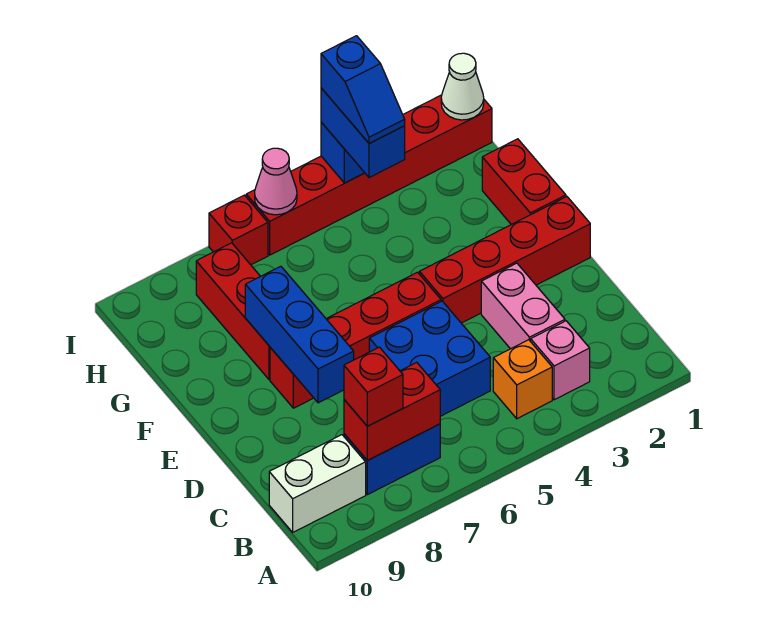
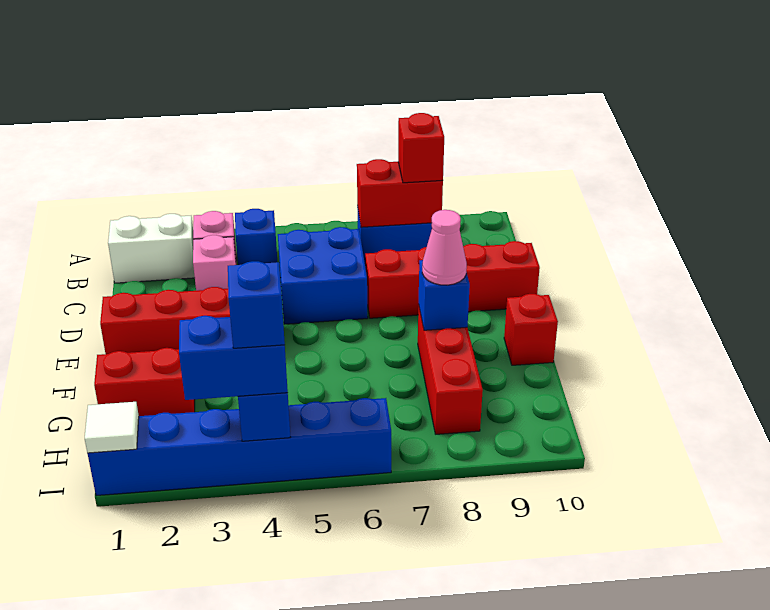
orange brick B4 level 1 -> blue brick B4 level 1
white brick B9:B10 level 1 -> white brick B1:B2 level 1
pink brick C3:D3 level 1 -> pink brick C3 level 1
blue brick D8:F8 level 2 -> blue brick F8 level 2
red brick E5:E8 level 1 -> red brick D7:D10 level 1
red brick F1:G1 level 1 -> red brick G1:G2 level 1
blue brick H4:I4 level 3 -> blue brick I3:I4 level 3
red brick I1:I6 level 1 -> blue brick I1:I6 level 1
white cone I1 level 2 -> white tile I1 level 2
pink cone I6 level 2 -> pink cone F8 level 3
red brick I7 level 1 -> red brick F10 level 1

